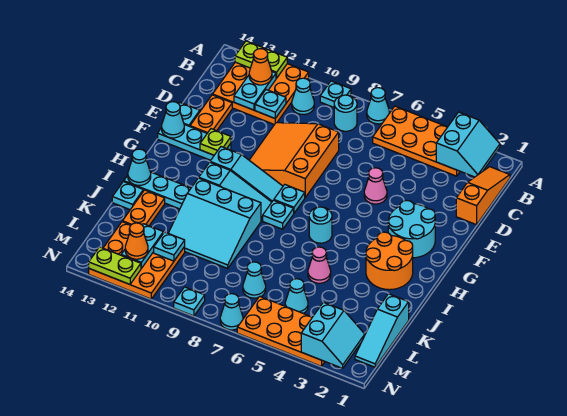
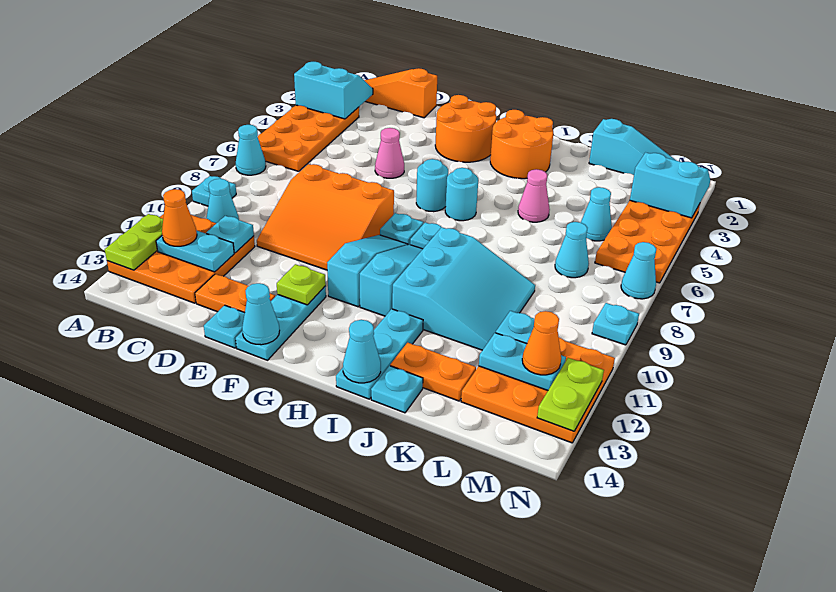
cyan round brick B8 level 1 -> cyan round brick G6 level 1
cyan round brick F2:G3 level 1 -> orange round brick F2:G3 level 1

